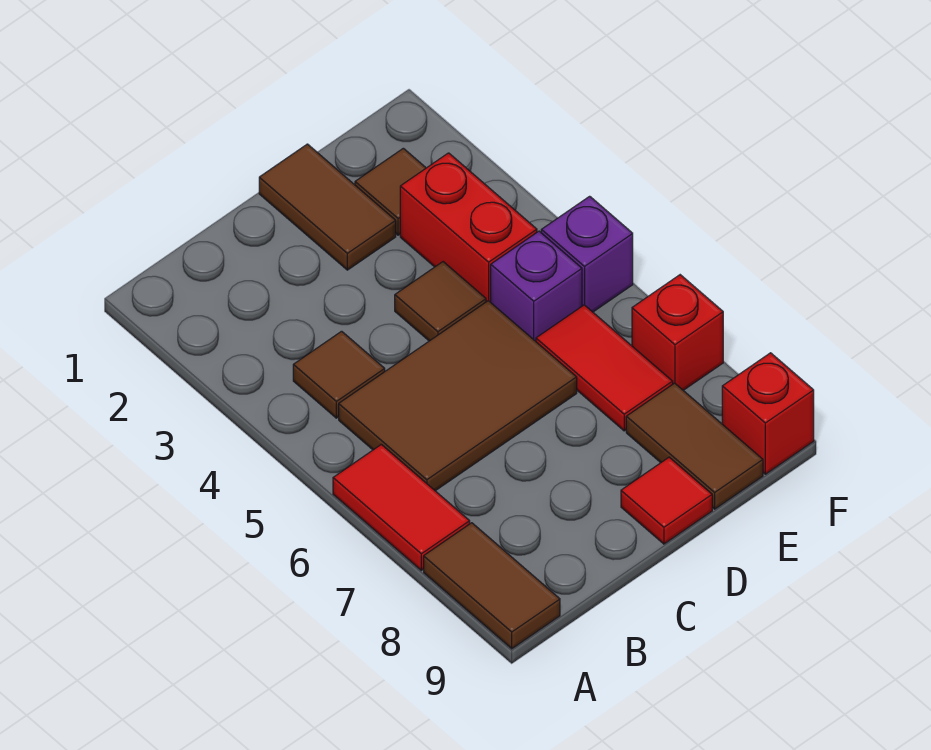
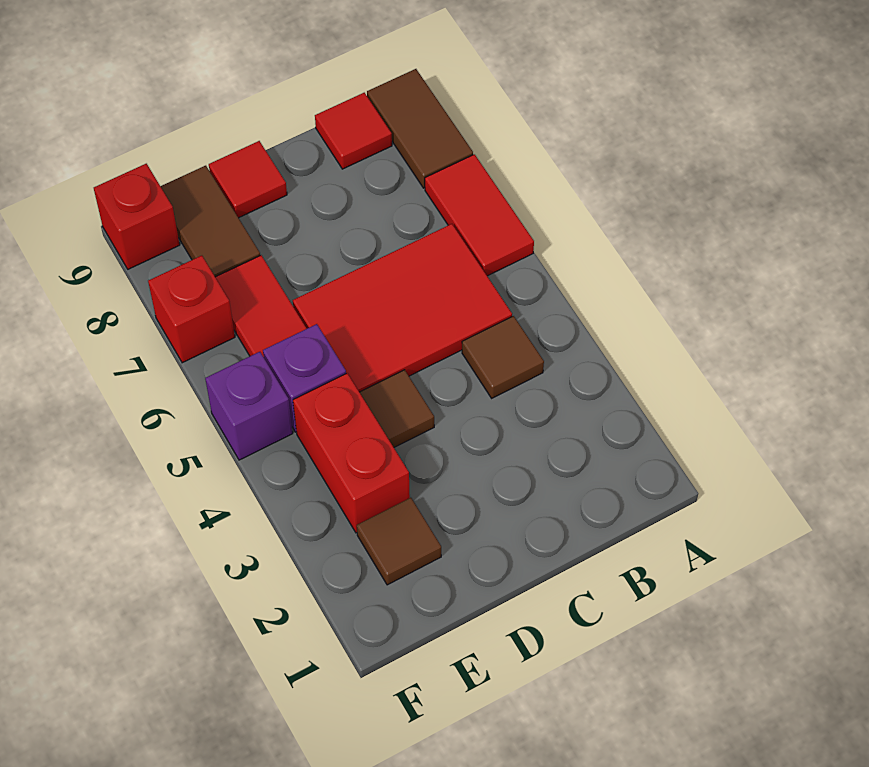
brown tile B5:D6 level 1 -> red tile B5:D6 level 1
none -> red tile B9 level 1
brown tile D1:D2 level 1 -> none

